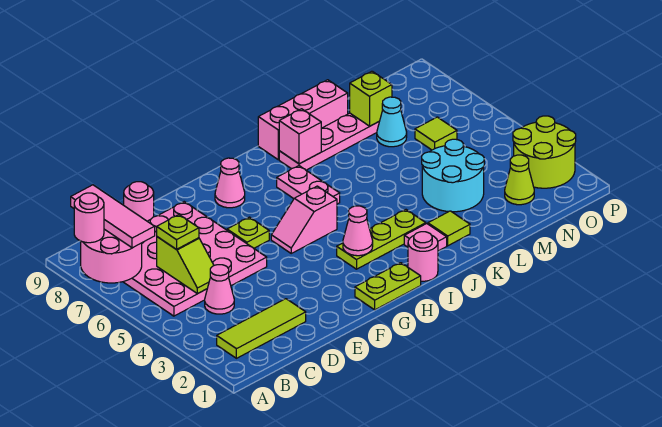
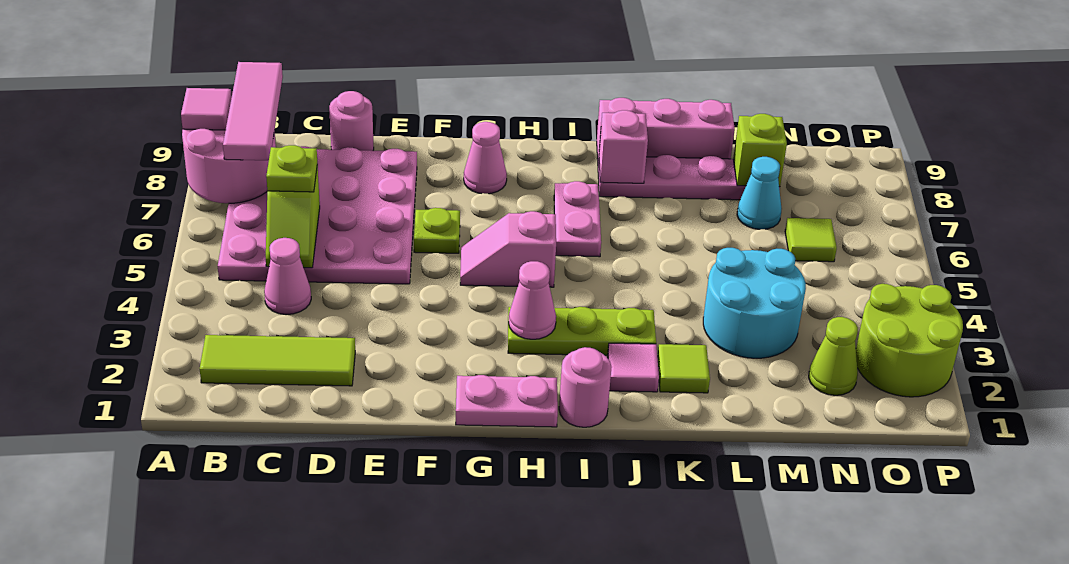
pink round brick A8 level 3 -> pink tile A8 level 3
lime plate G1:H1 level 1 -> pink plate G1:H1 level 1

